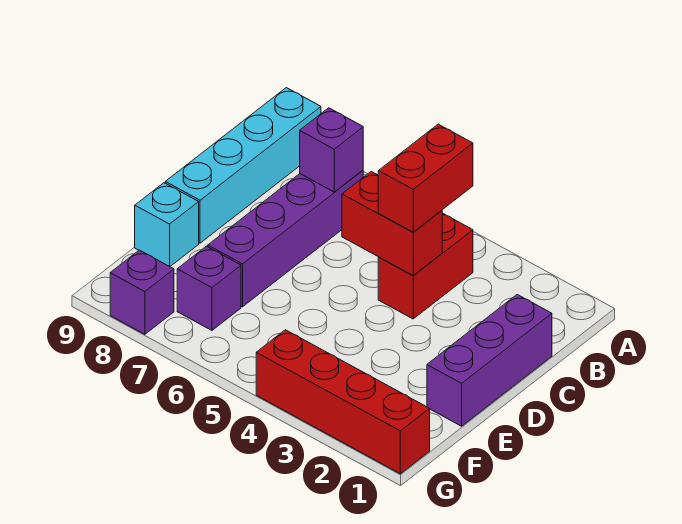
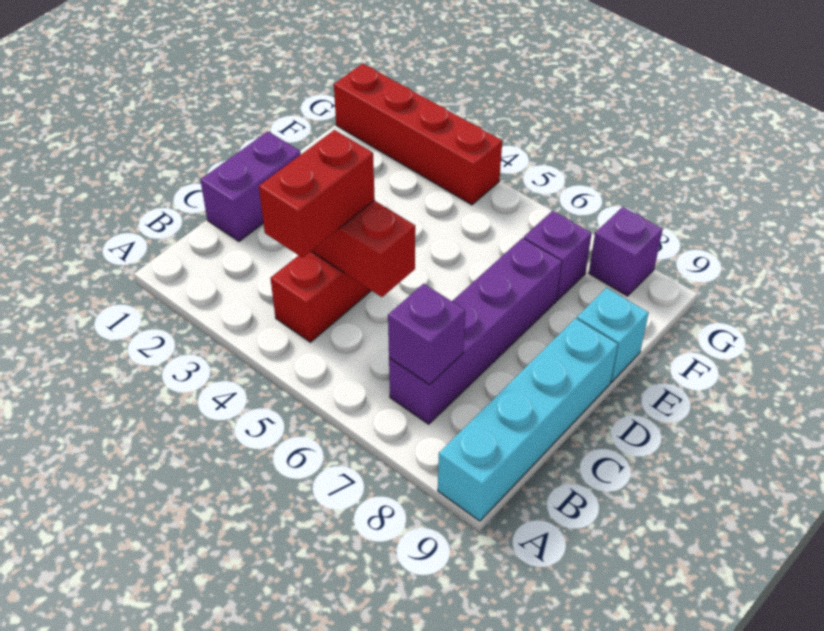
purple brick C1:E1 level 1 -> purple brick C1:D1 level 1

